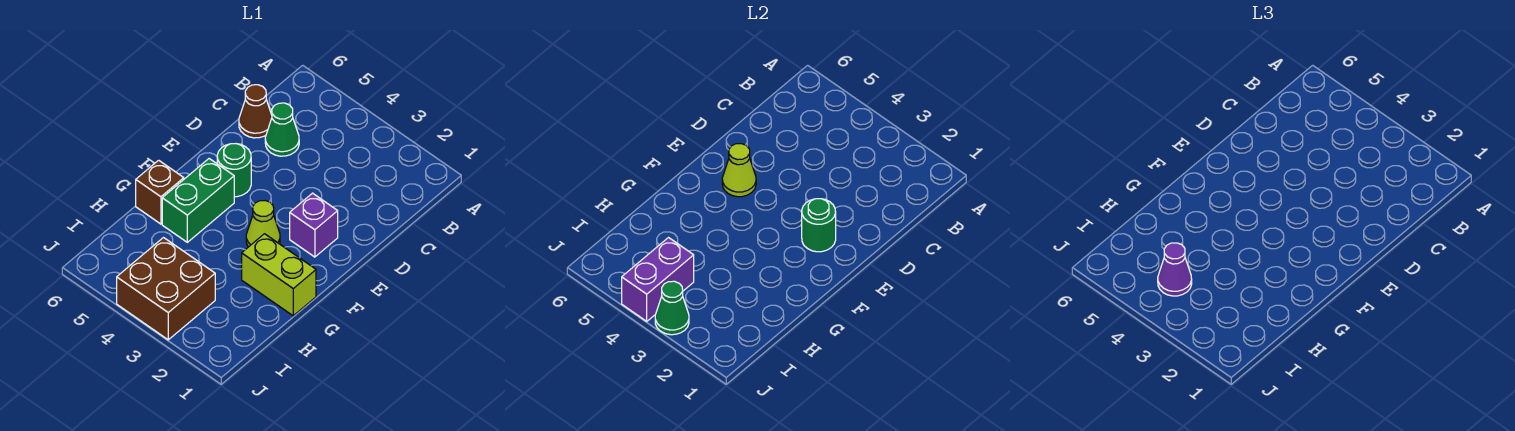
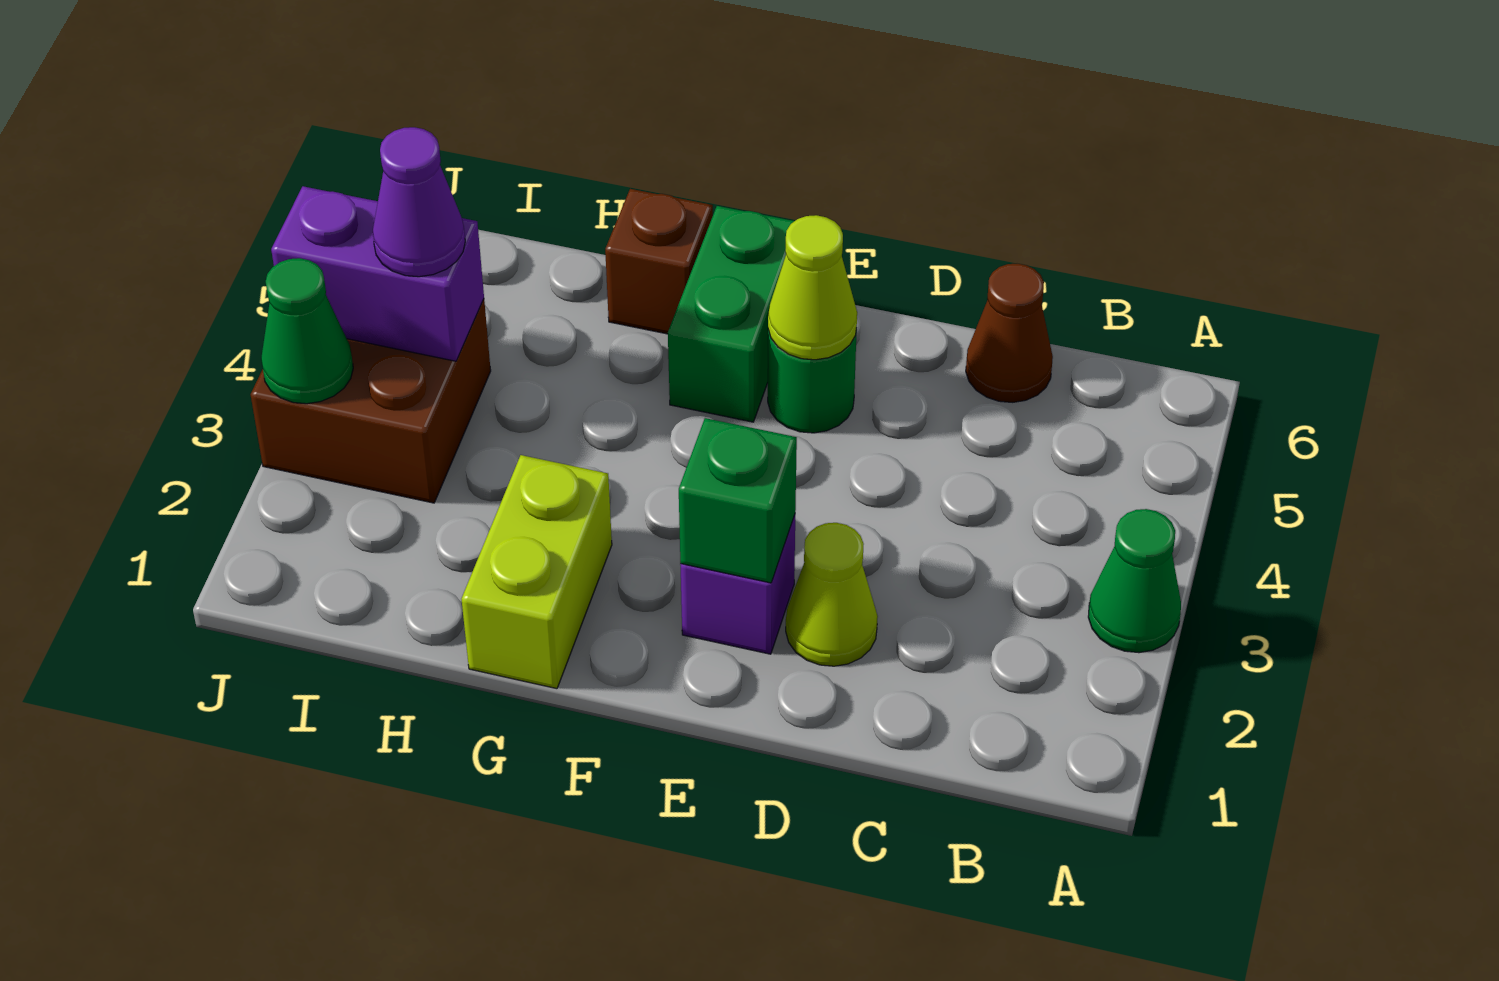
green cone C5 level 1 -> green cone A3 level 1
green round brick E2 level 2 -> green brick E2 level 2
lime cone F3 level 1 -> lime cone D2 level 1
green brick F5:G5 level 1 -> green brick F5:F6 level 1

